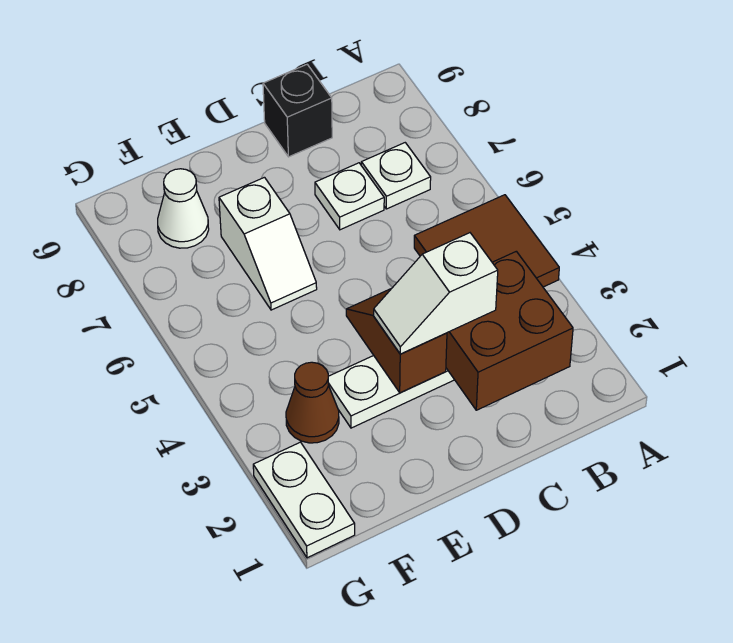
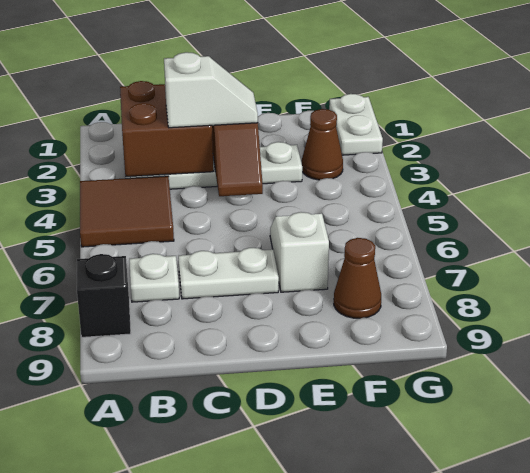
white plate C7 level 1 -> white plate C7:D7 level 1
black brick C9 level 1 -> black brick A8 level 1
white cone F8 level 1 -> brown cone F8 level 1

